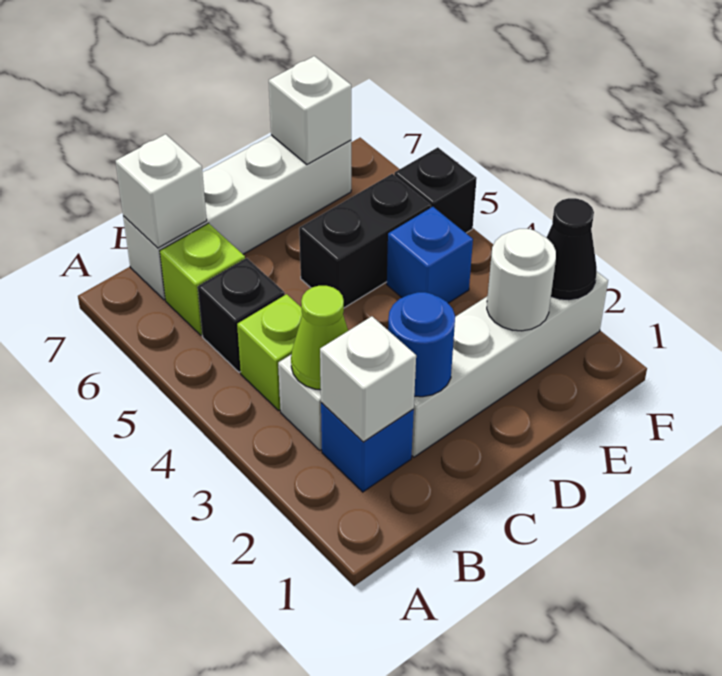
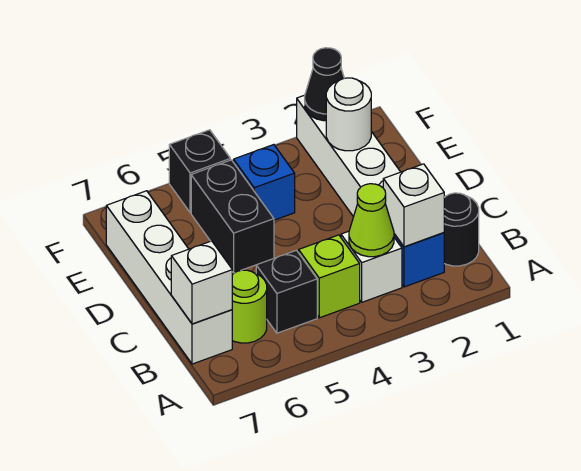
none -> black round brick B1 level 1
lime brick B6 level 1 -> lime round brick B6 level 1
blue round brick C2 level 2 -> none
white brick E7 level 2 -> none

